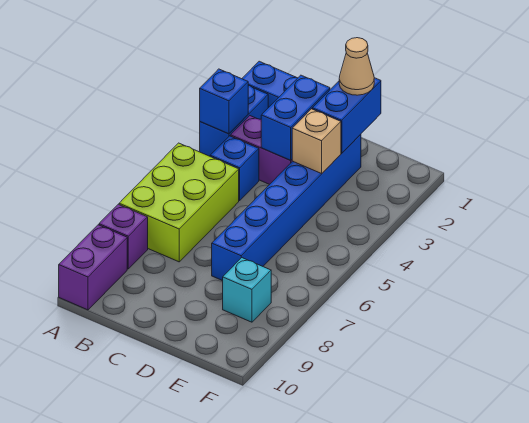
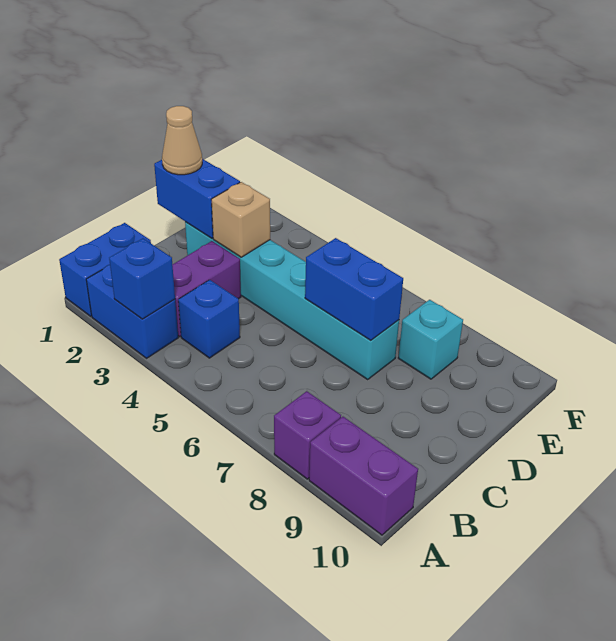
lime brick A5:B7 level 1 -> none
blue brick C2:C3 level 2 -> blue brick D6:D7 level 2
blue brick D2:D7 level 1 -> cyan brick D2:D7 level 1

